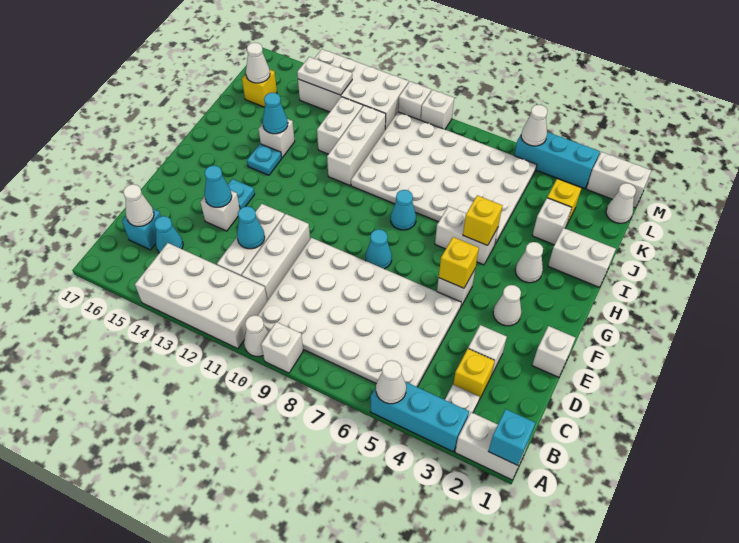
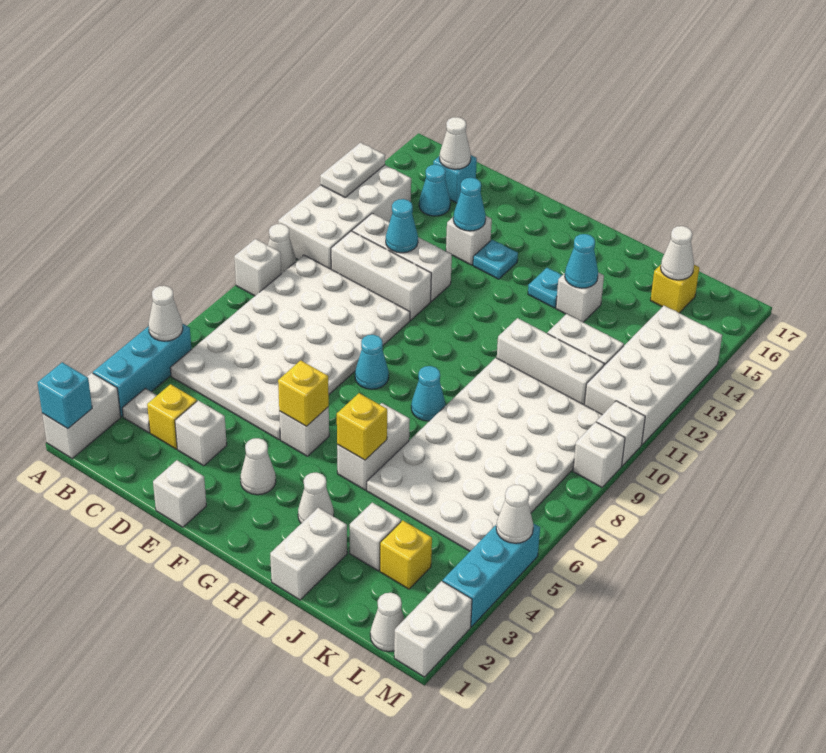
white plate L13:L14 level 2 -> white plate A13:A14 level 2

